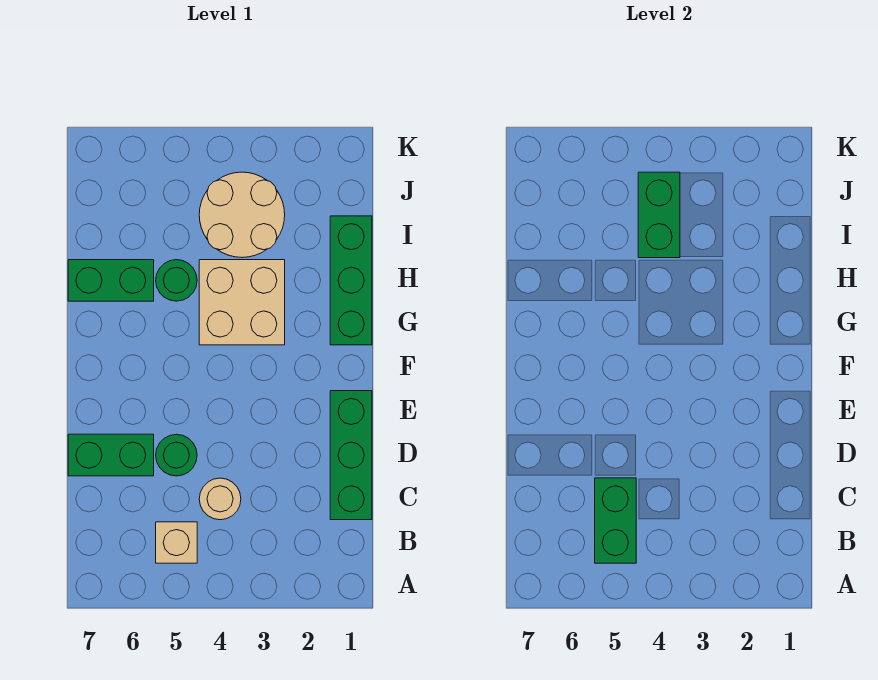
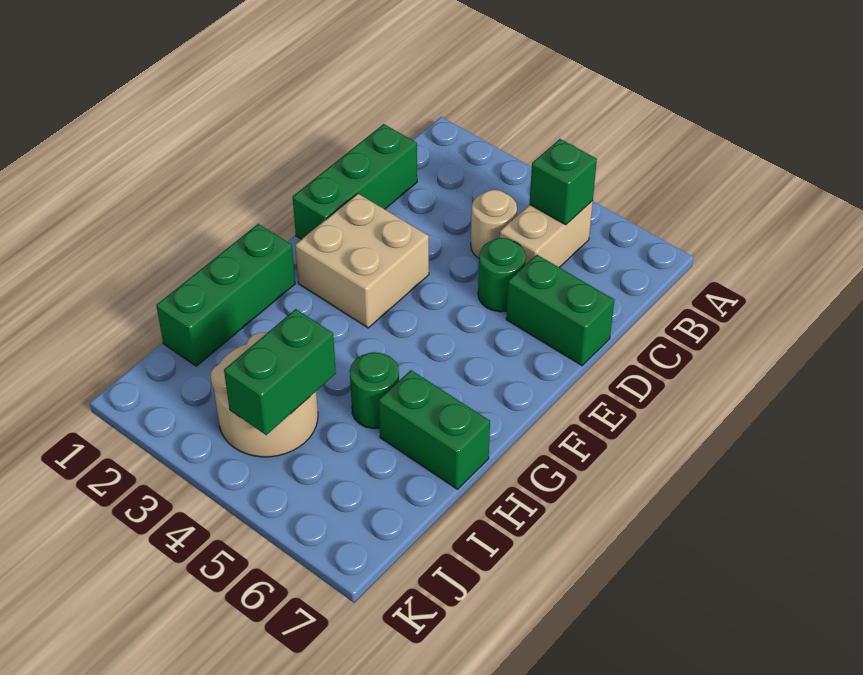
tan brick B5 level 1 -> tan brick B5:C5 level 1
green brick B5:C5 level 2 -> green brick B5 level 2
tan brick G3:H4 level 1 -> tan brick E2:F3 level 1

